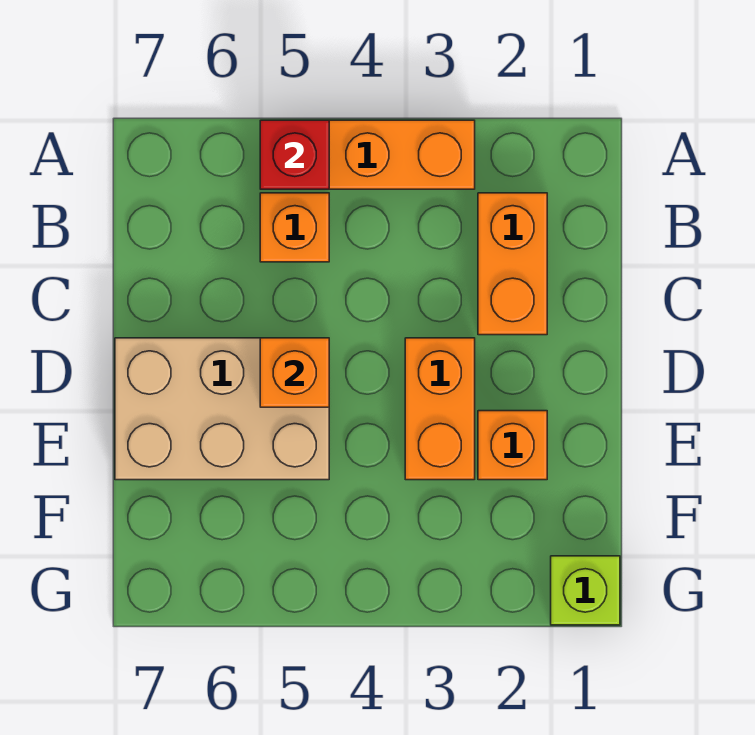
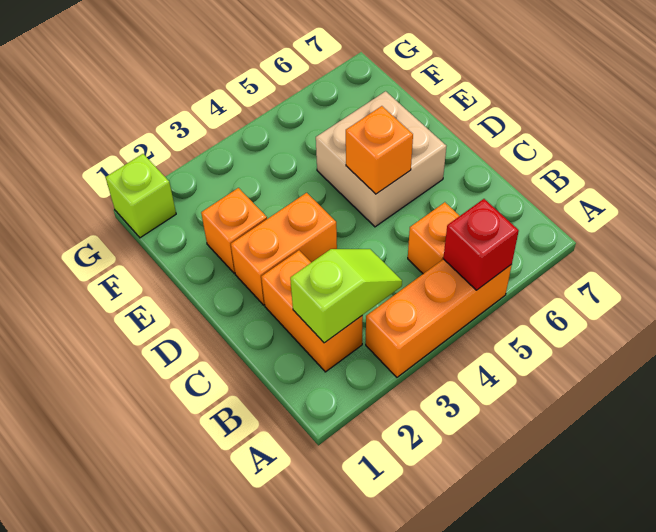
none -> lime slope B2:B3 level 2 top 2
orange brick D3:E3 level 1 -> orange brick D2:D3 level 1
tan brick D5:E7 level 1 -> tan brick D5:E6 level 1

